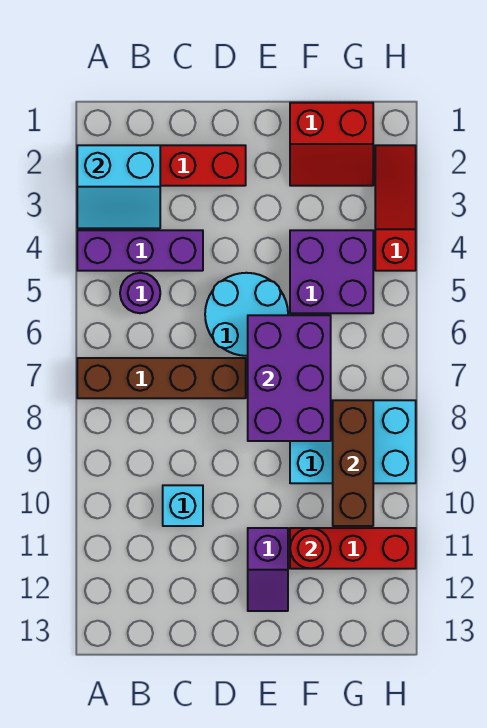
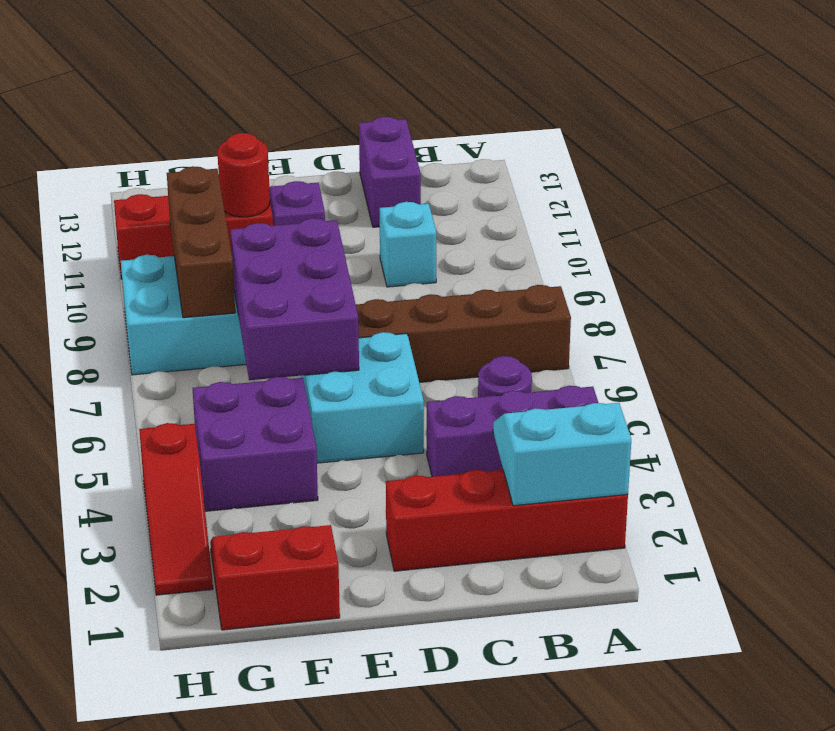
none -> purple brick C12:C13 level 1
cyan round brick D5:E6 level 1 -> cyan brick D5:E6 level 1

